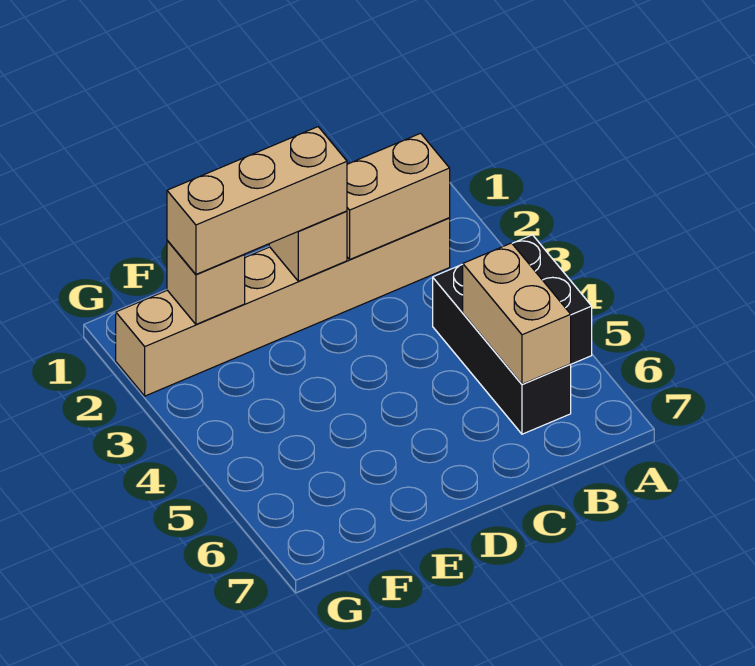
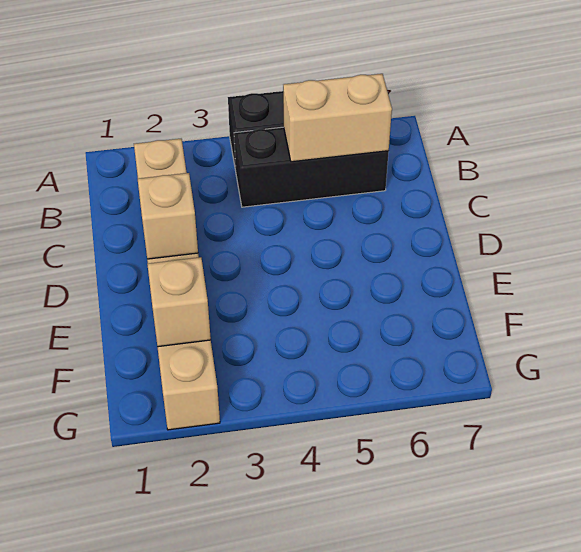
tan brick B2:C2 level 2 -> none
tan brick D2:F2 level 3 -> none

